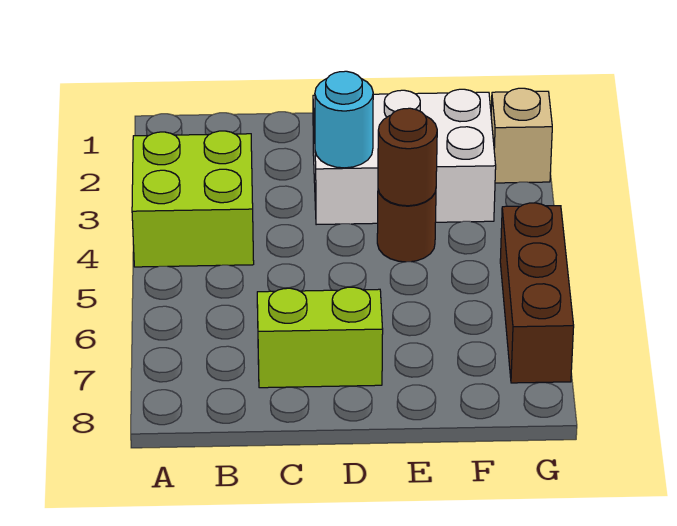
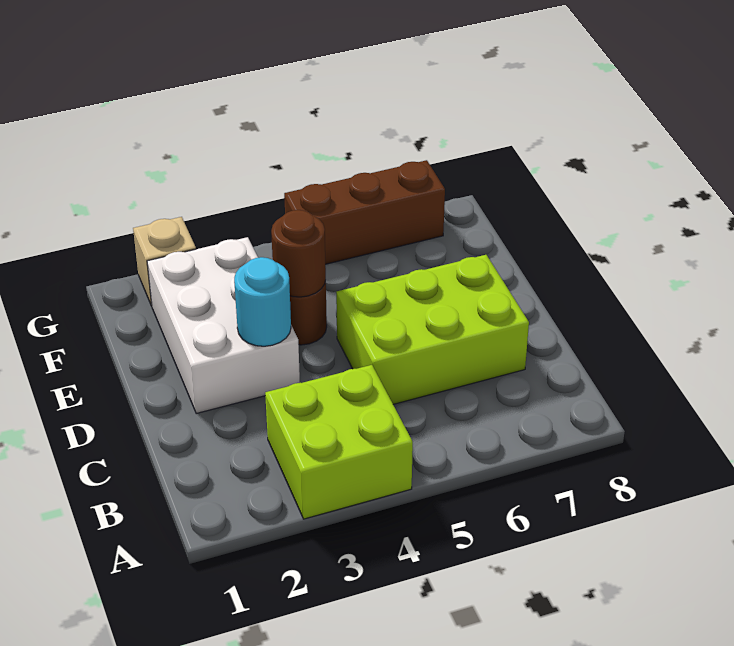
lime brick C7:D7 level 1 -> lime brick C5:D7 level 1

